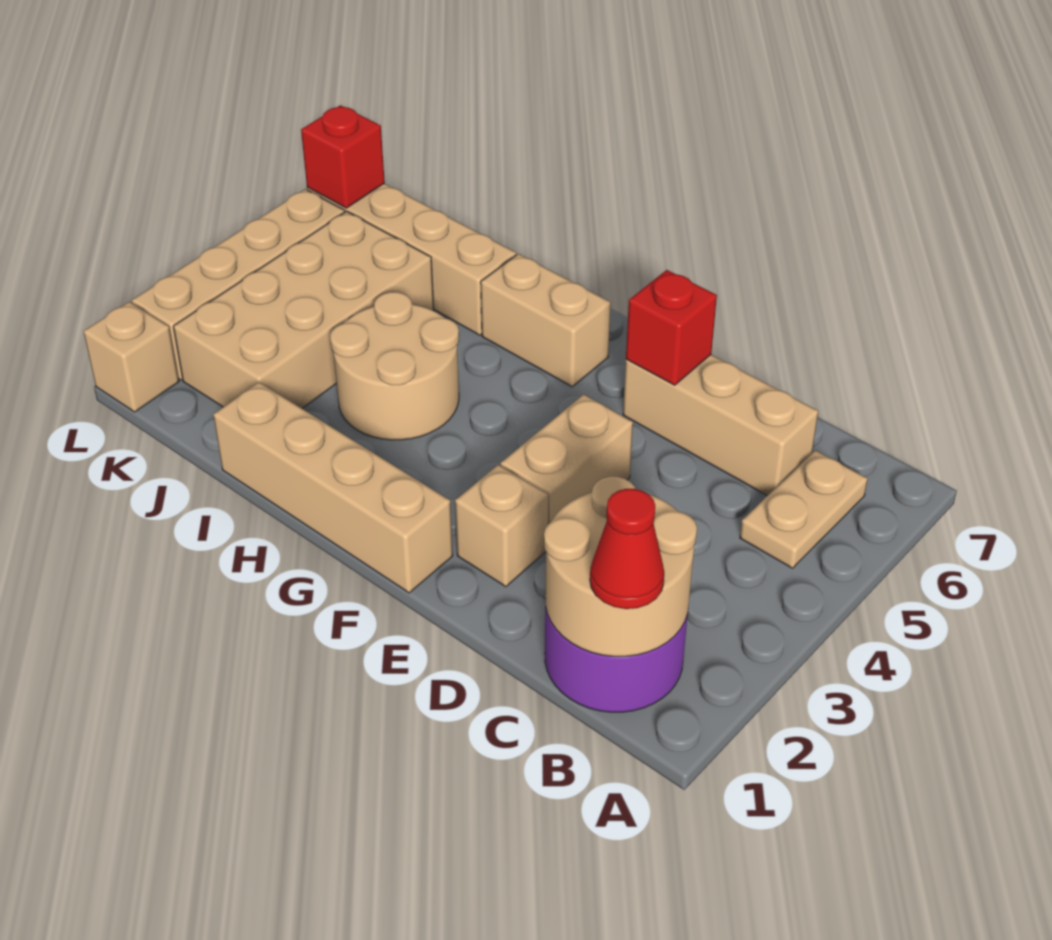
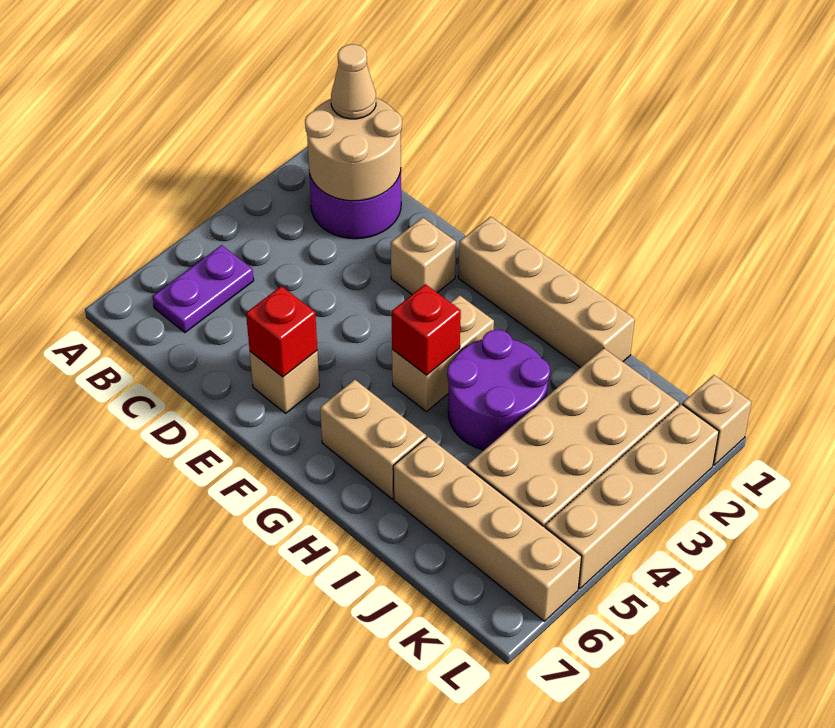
red cone B1 level 3 -> tan cone B1 level 3
tan plate B5:B6 level 1 -> purple plate B5:B6 level 1
tan brick C6:E6 level 1 -> tan brick E6 level 1
tan brick E3:E4 level 1 -> tan brick G3:G4 level 1
tan round brick H3:I4 level 1 -> purple round brick H3:I4 level 1
red brick L6 level 2 -> red brick G4 level 2

